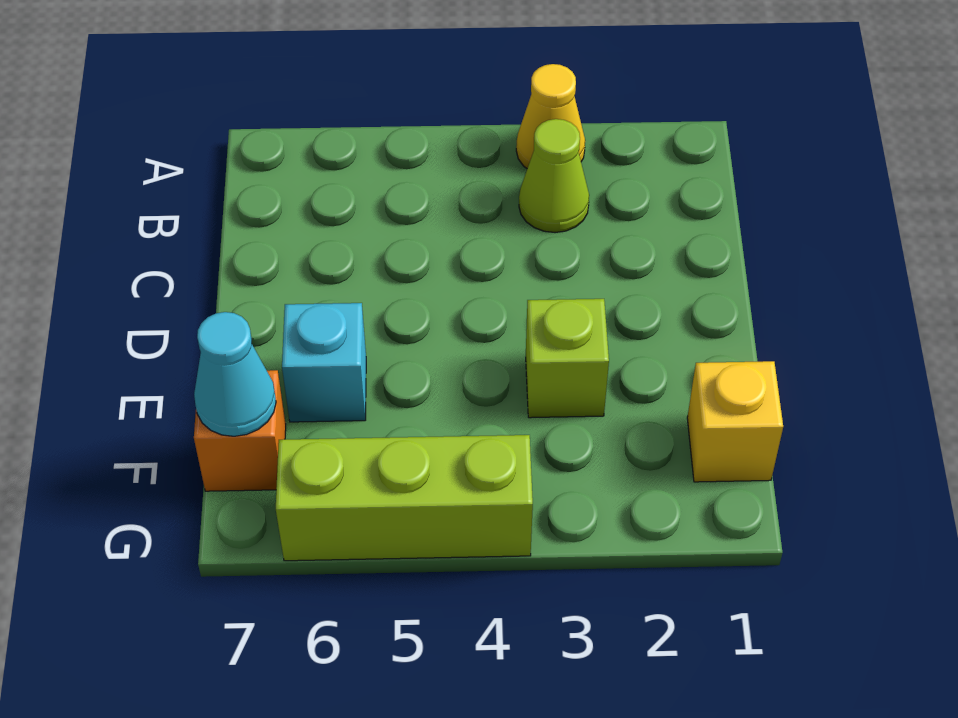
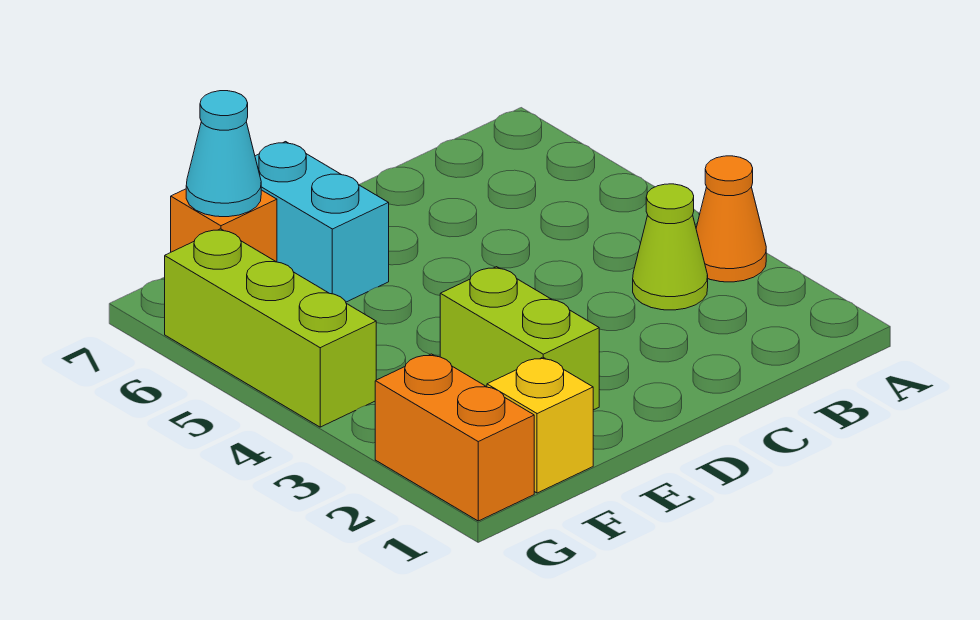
yellow cone A3 level 1 -> orange cone A3 level 1
lime brick E3 level 1 -> lime brick E2:E3 level 1
cyan brick E6 level 1 -> cyan brick E6:E7 level 1
none -> orange brick G1:G2 level 1

